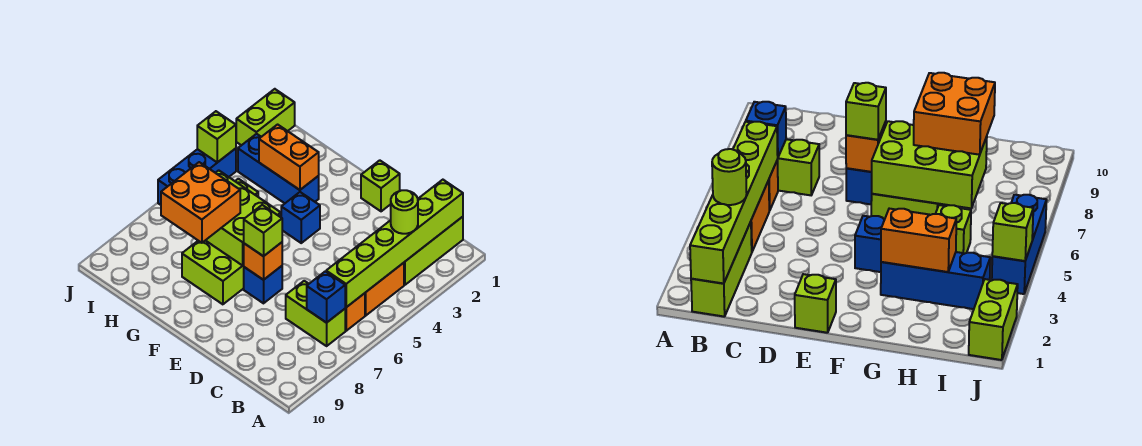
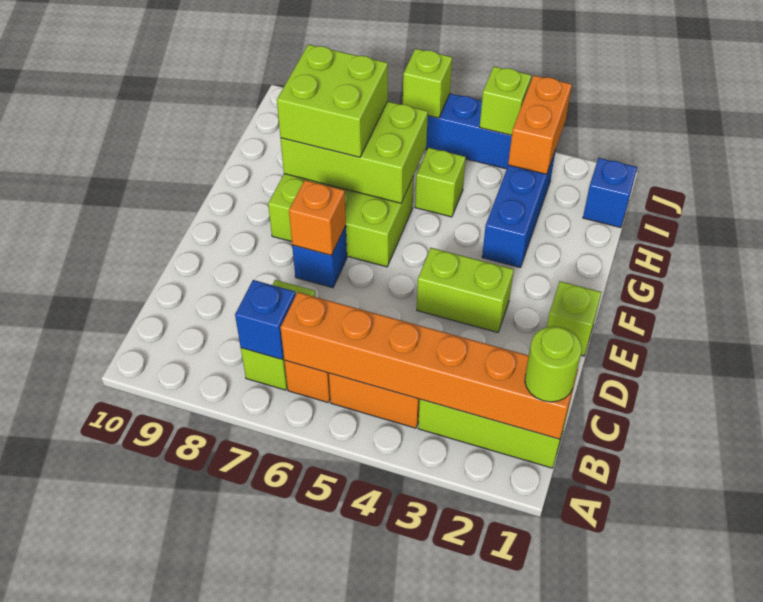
lime brick B1:B6 level 2 -> orange brick B1:B6 level 2
lime round brick B3 level 3 -> lime round brick B1 level 3
lime brick E7 level 3 -> lime brick J6 level 2
blue brick F4 level 1 -> blue brick I1 level 1
lime brick F6:H7 level 2 -> lime brick G6:H8 level 2
orange brick G3:H3 level 2 -> orange brick I3:J3 level 2
orange brick G7:H8 level 3 -> lime brick G7:H8 level 3
lime brick J1:J2 level 1 -> lime brick E3:E4 level 1

